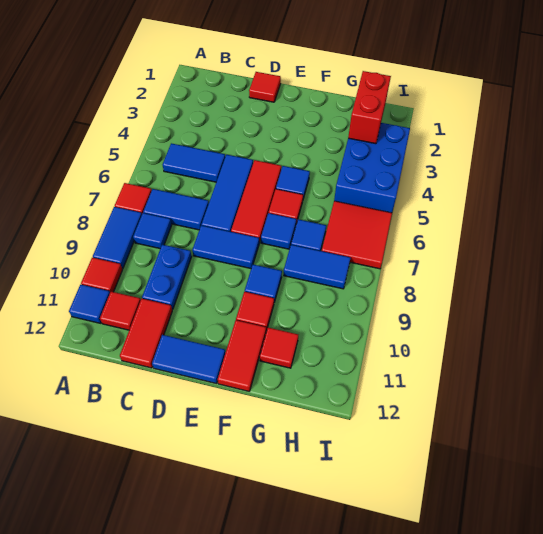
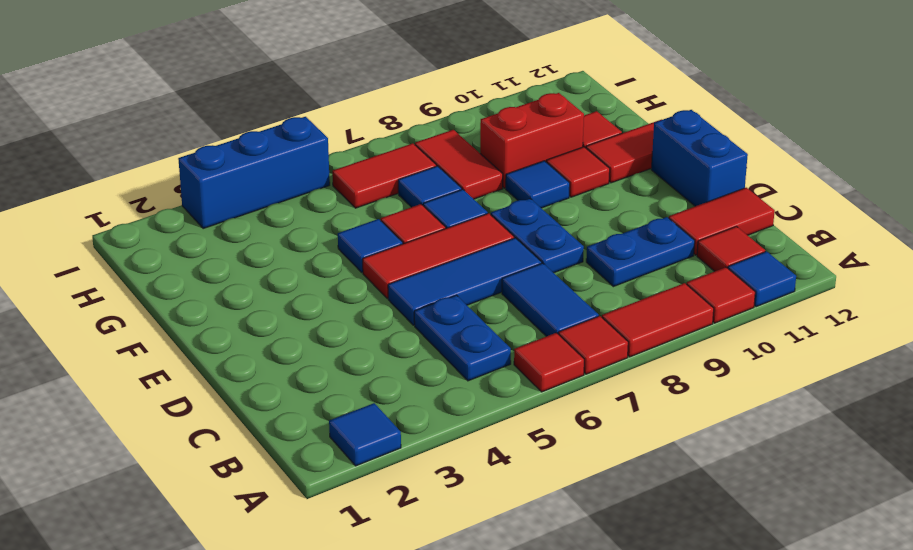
blue tile A8:A9 level 1 -> red tile A8:A9 level 1
blue tile B5:C5 level 1 -> blue plate B5:C5 level 1
blue tile B8 level 1 -> blue tile A2 level 1
red tile D1 level 1 -> red tile A6 level 1
blue tile D8:E8 level 1 -> blue plate D8:E8 level 1
blue tile D12:E12 level 1 -> blue brick D12:E12 level 1
blue tile G8:H8 level 1 -> red tile G8:H8 level 1
red brick H2:H3 level 2 -> red brick G9:G10 level 1
blue brick H3:I5 level 1 -> blue brick I3:I5 level 1
red tile H6:I7 level 1 -> red tile H6:H7 level 1

